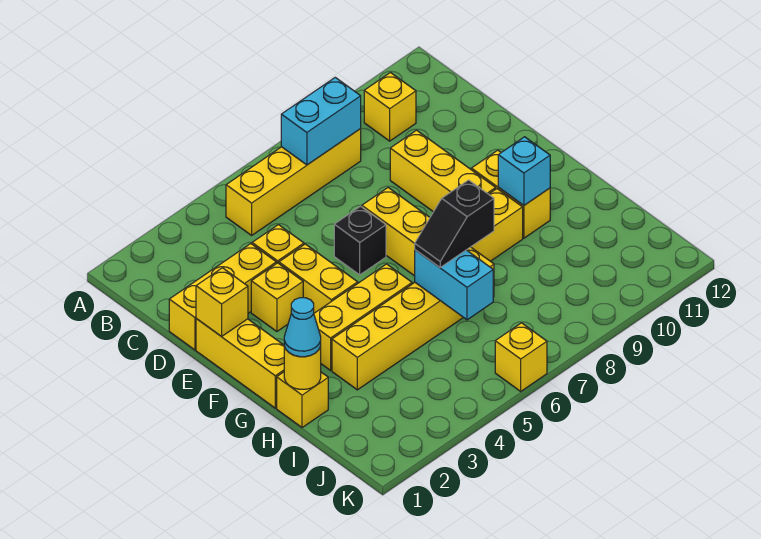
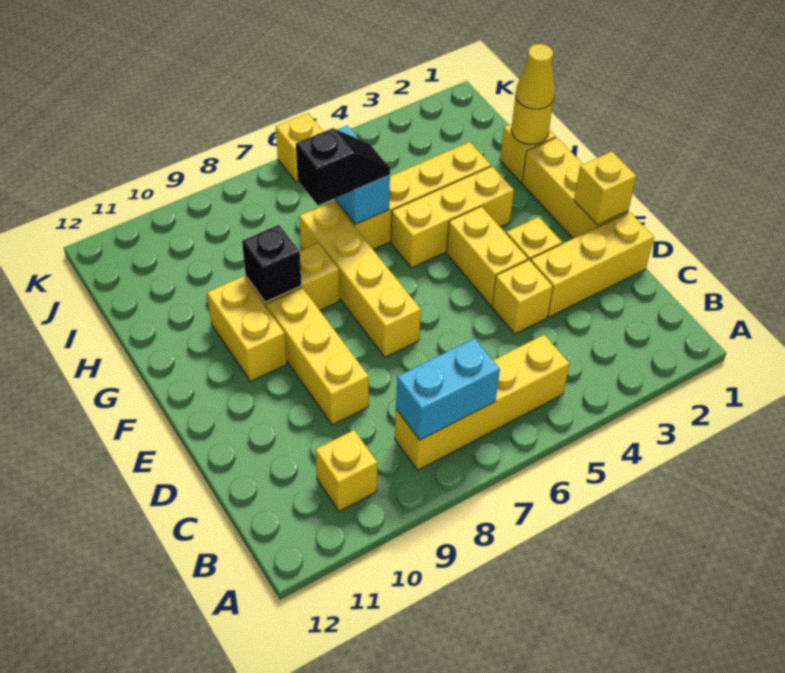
black brick E6 level 1 -> black brick G9 level 2
cyan brick G10 level 2 -> none
cyan cone H1 level 3 -> yellow cone H1 level 3

